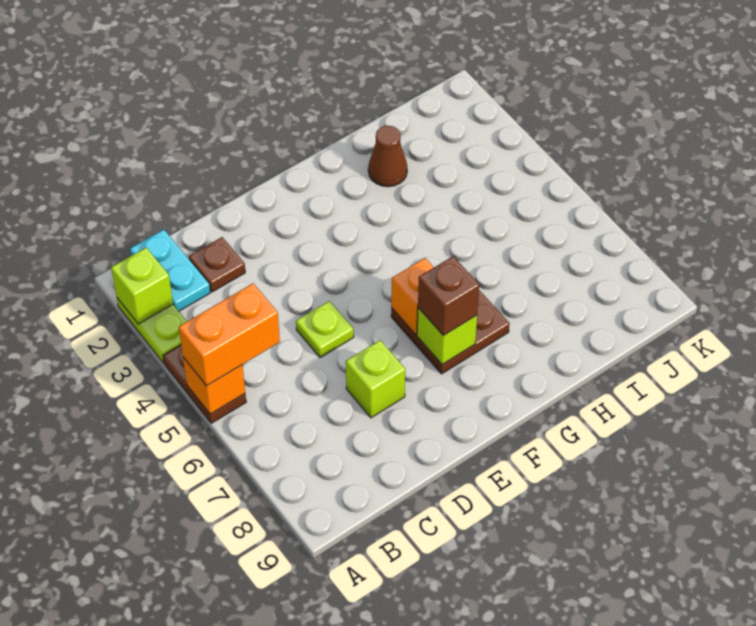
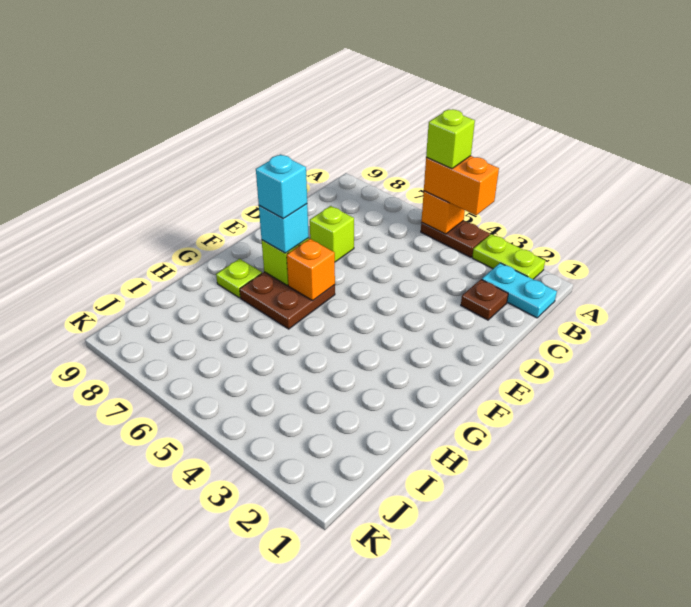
lime brick A2 level 2 -> lime brick A5 level 4
orange brick A5:B5 level 3 -> orange brick A4:A5 level 3
lime plate D5 level 1 -> lime plate G8 level 1
brown brick F7 level 3 -> cyan brick F7 level 3
none -> cyan brick F7 level 4
brown cone H2 level 1 -> none

